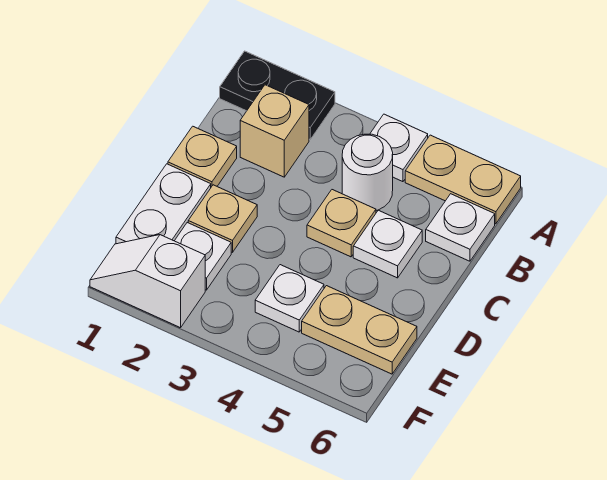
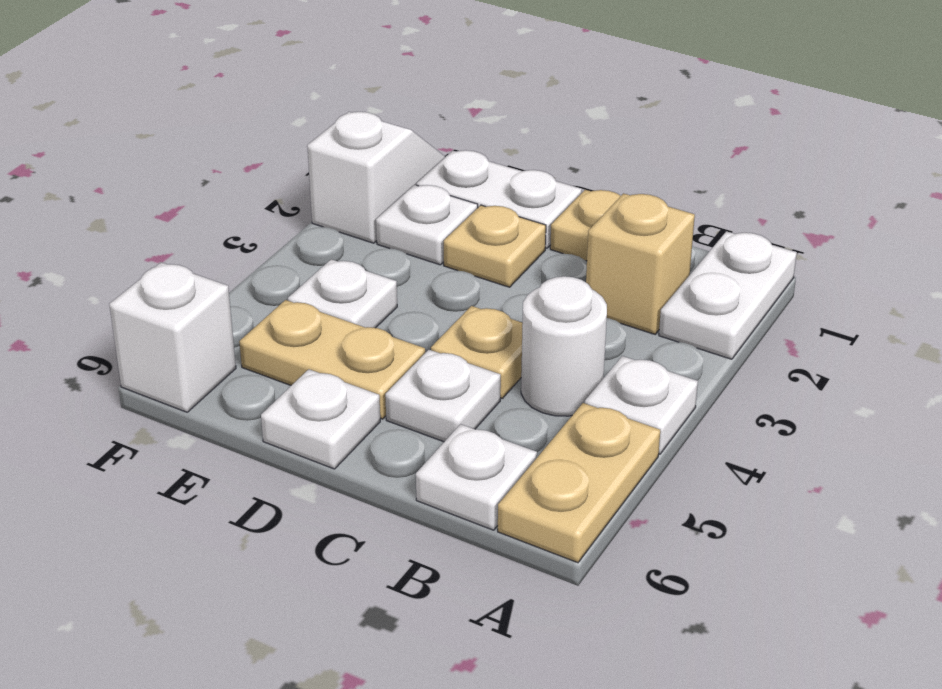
black plate A1:A2 level 1 -> white plate A1:A2 level 1
none -> white plate D6 level 1
tan plate E5:E6 level 1 -> tan plate D5:E5 level 1
none -> white brick F6 level 1

